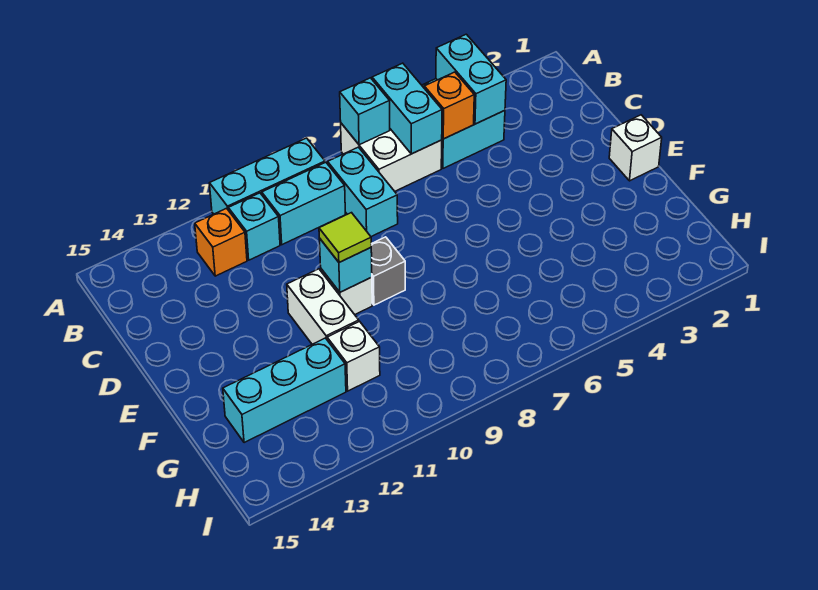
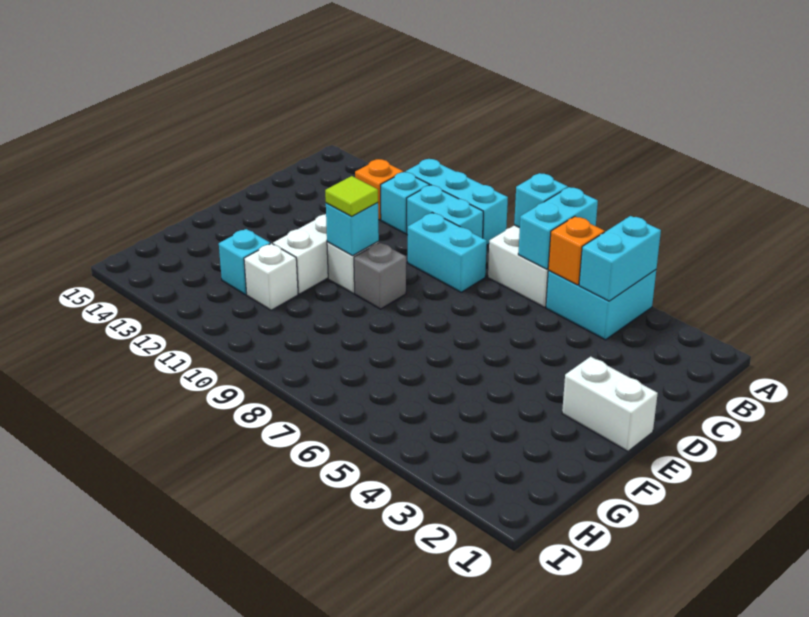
cyan brick B8:C8 level 1 -> cyan brick C8:C9 level 1
white brick E1 level 1 -> white brick E1:E2 level 1
cyan brick G12:G14 level 1 -> cyan brick G12 level 1

